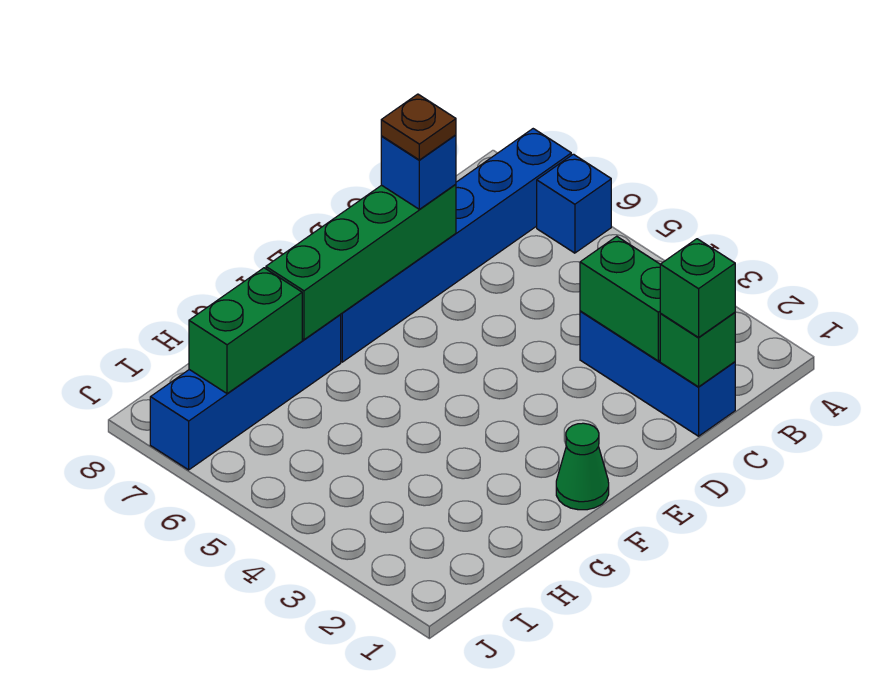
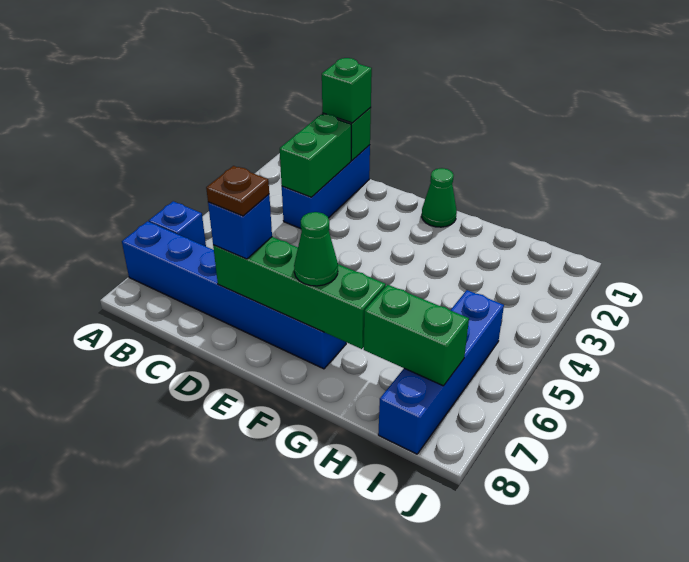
none -> green cone F7 level 3
blue brick G7:J7 level 1 -> blue brick I5:I8 level 1

